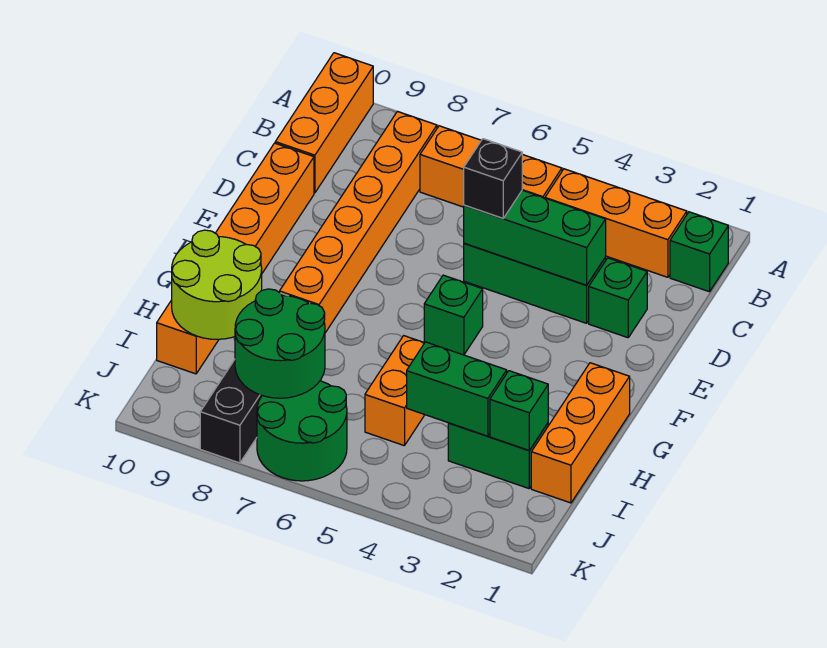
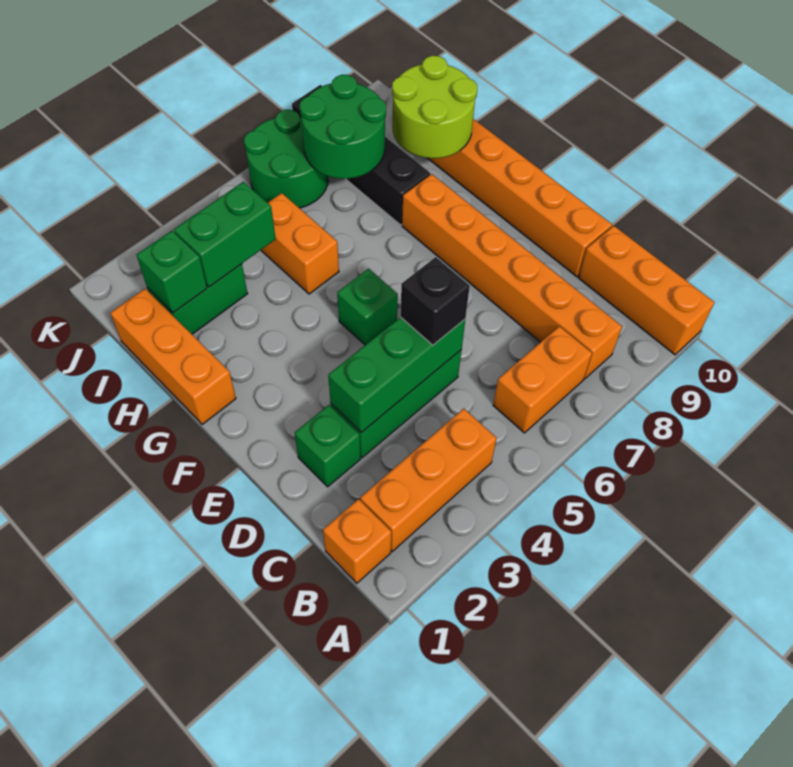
green brick B1 level 1 -> orange brick B1 level 1
orange brick B5:B7 level 1 -> orange brick B6:B7 level 1

